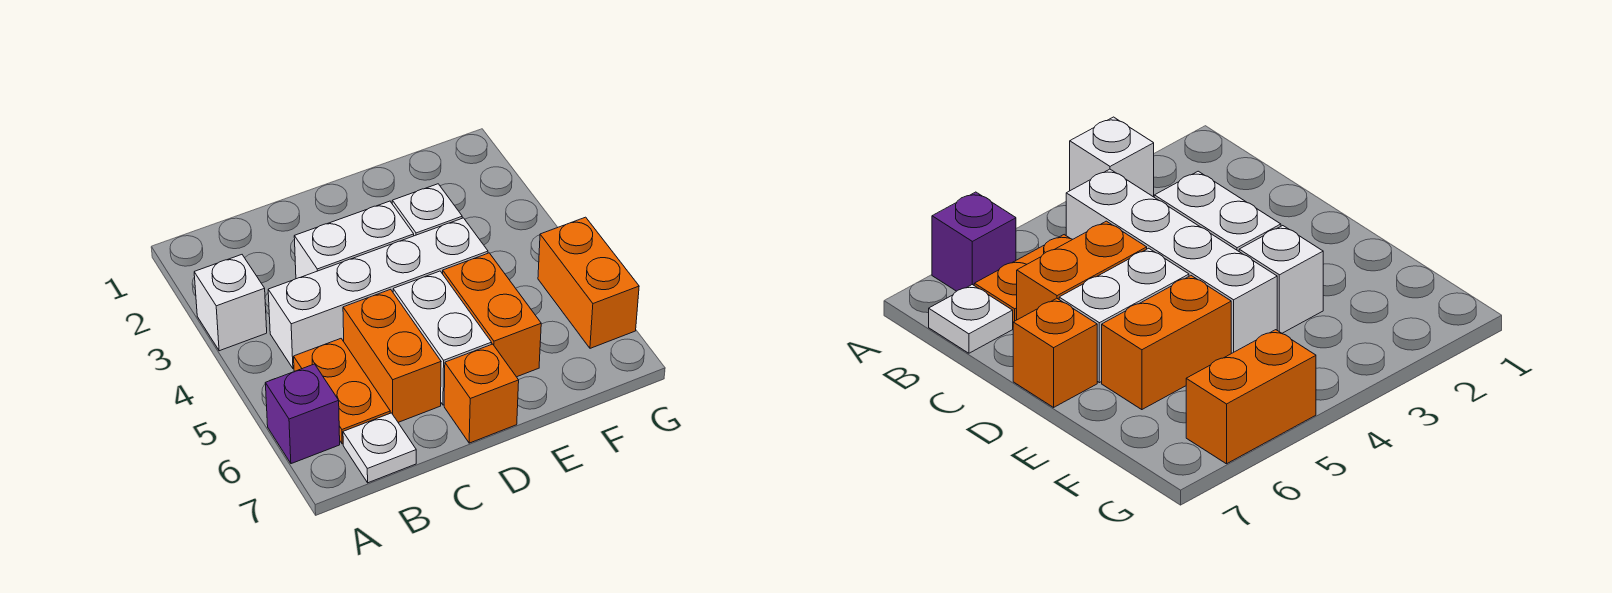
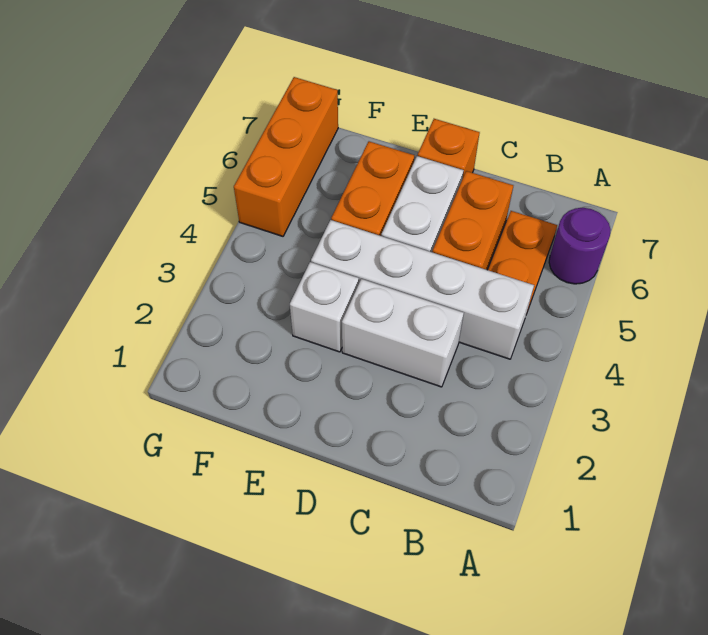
white brick A3 level 1 -> none
purple brick A6 level 1 -> purple round brick A6 level 1
white plate B7 level 1 -> none
orange brick G5:G6 level 1 -> orange brick G5:G7 level 1

